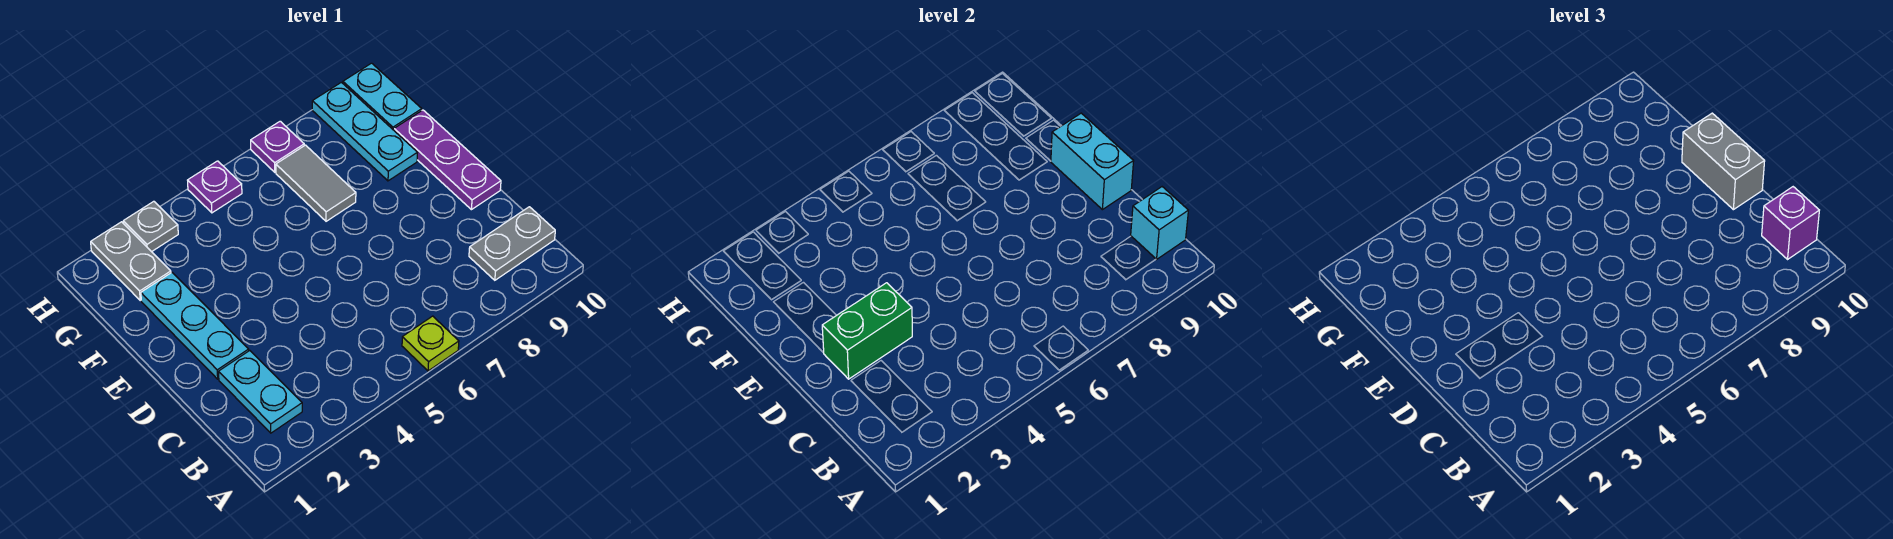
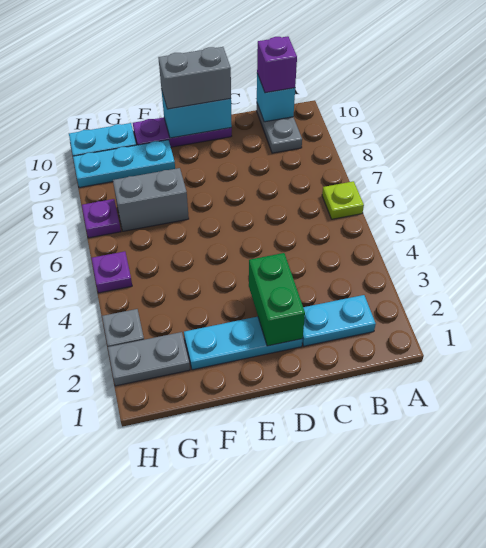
grey tile F7:G7 level 1 -> grey brick F7:G7 level 1

